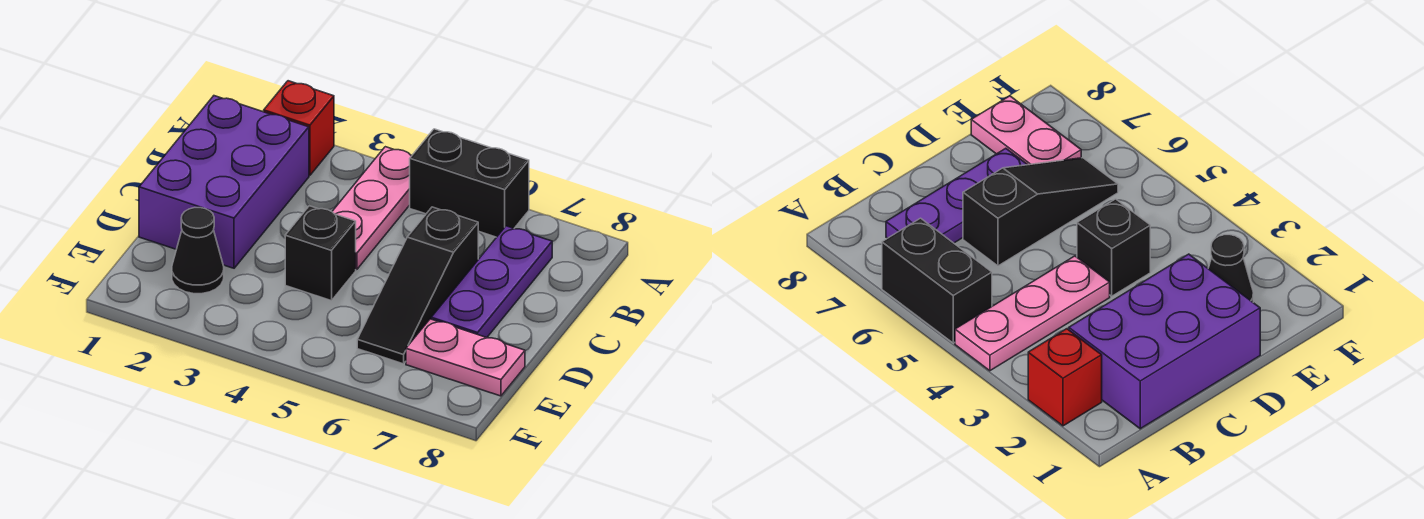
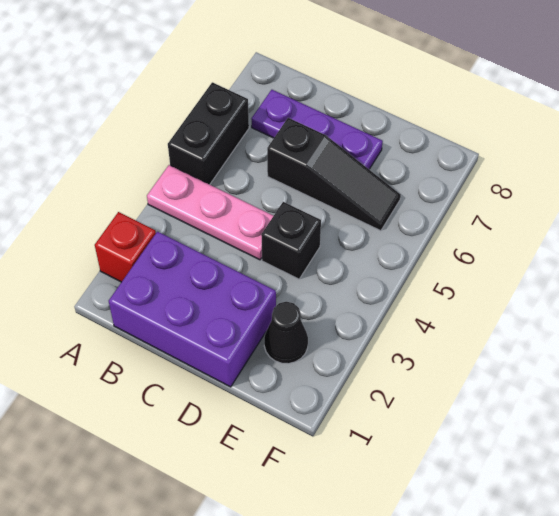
pink plate E7:E8 level 1 -> none

